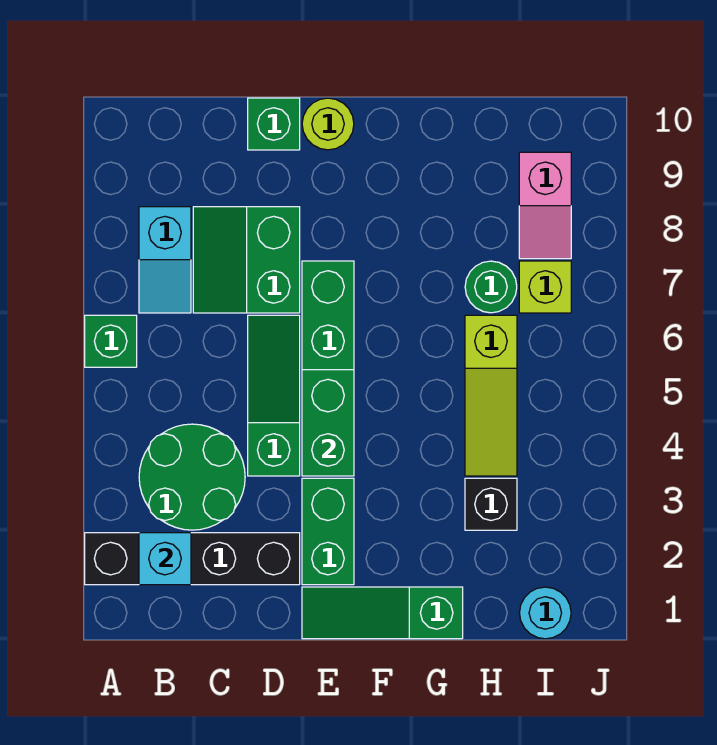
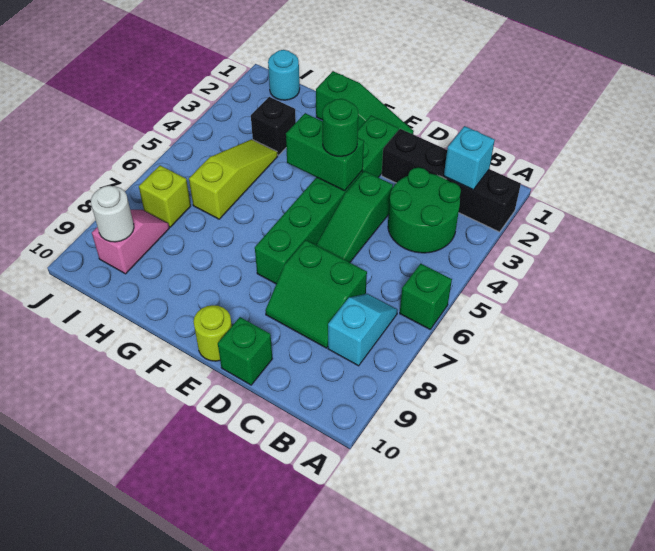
green slope C7:D8 level 1 top D -> green slope C7:D8 level 1 top 7
green brick E4:E5 level 2 -> green brick E4:F4 level 2
green round brick H7 level 1 -> green round brick E4 level 3
none -> white round brick I9 level 2

